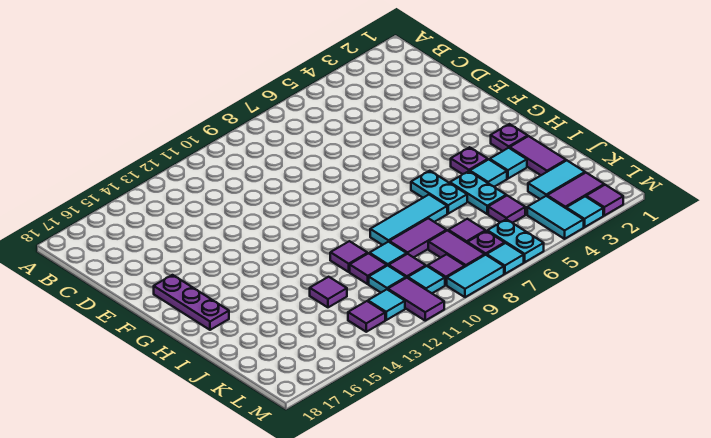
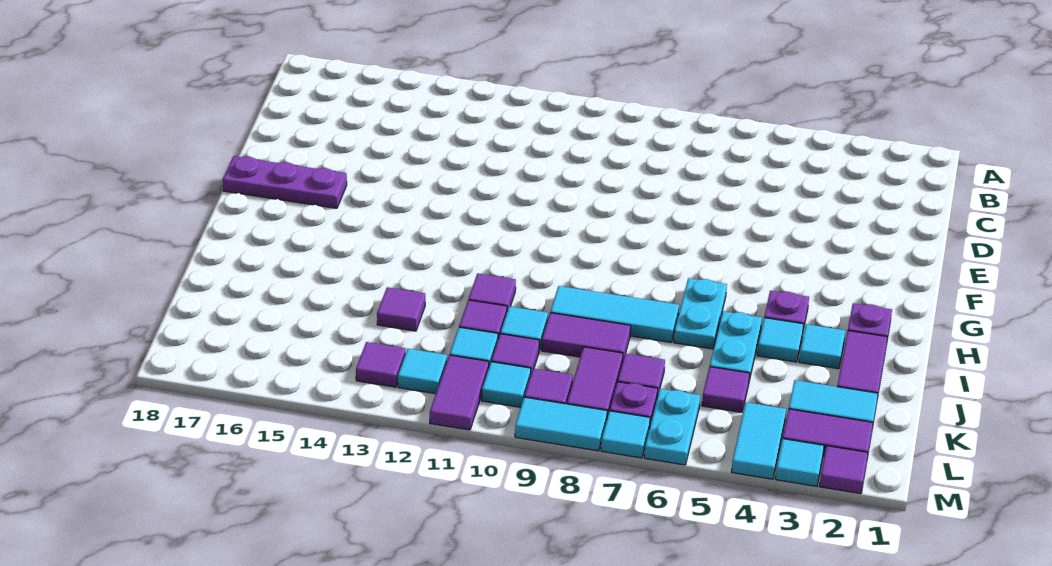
purple plate F17:H17 level 1 -> purple plate F16:F18 level 1

